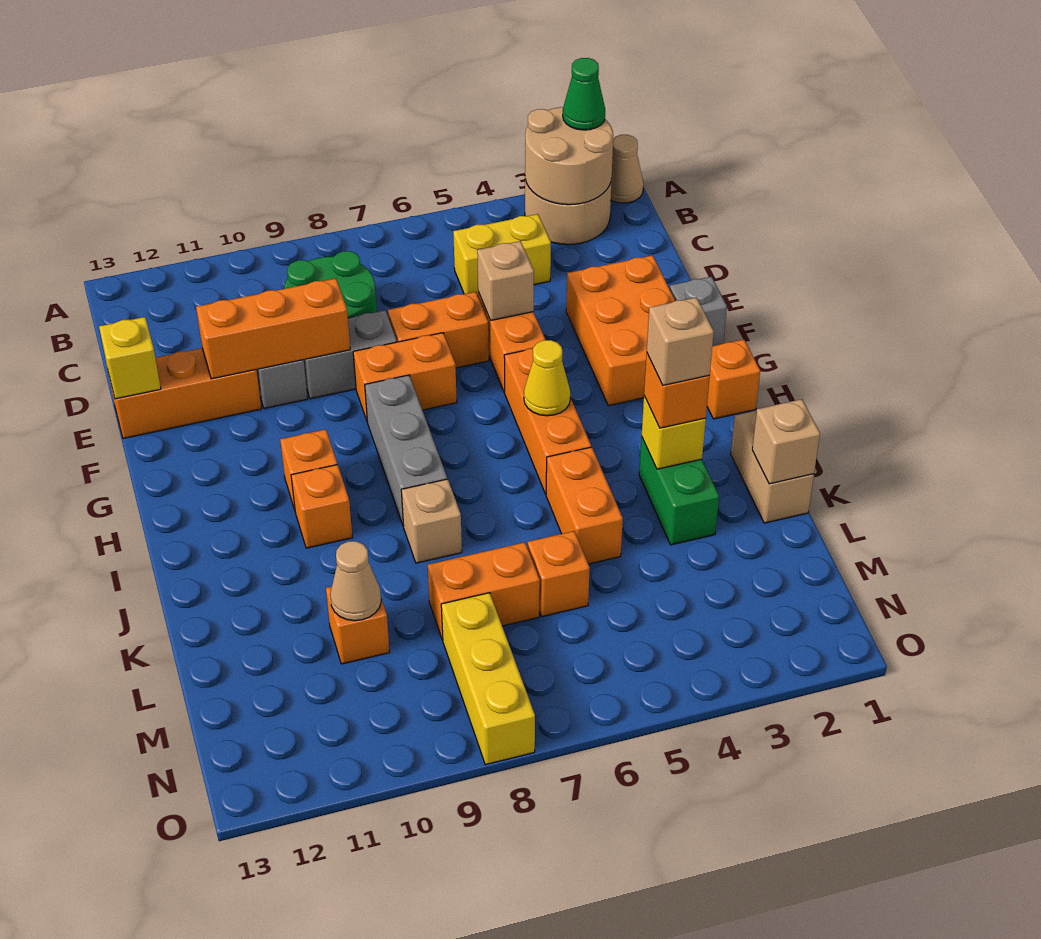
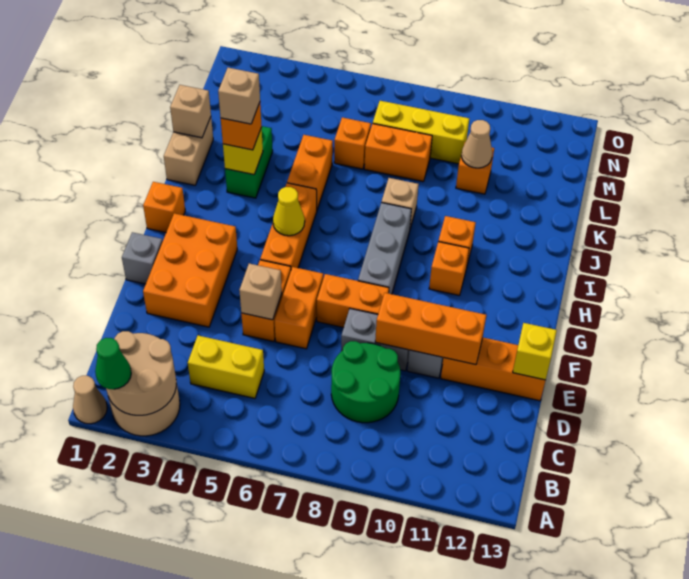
orange brick E6:E7 level 1 -> orange brick E6:F6 level 1
yellow brick M8:O8 level 1 -> yellow brick M7:M9 level 1

